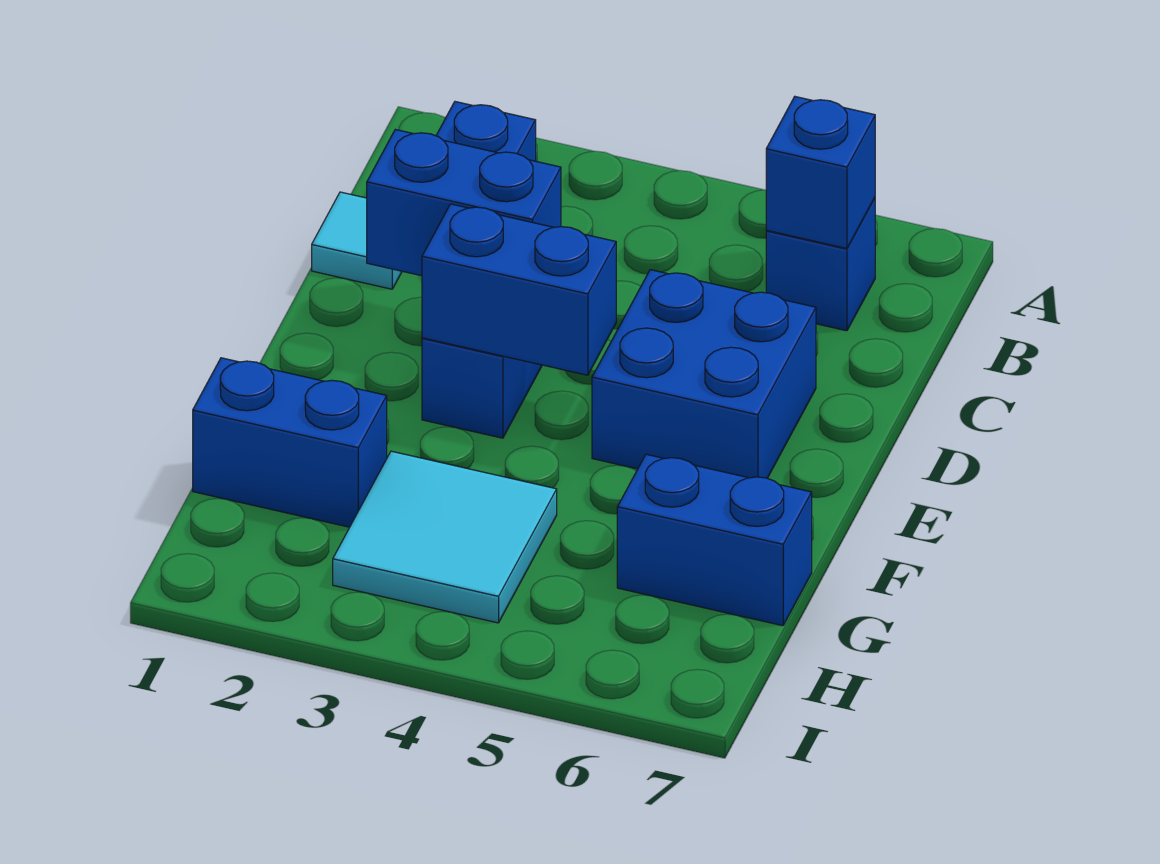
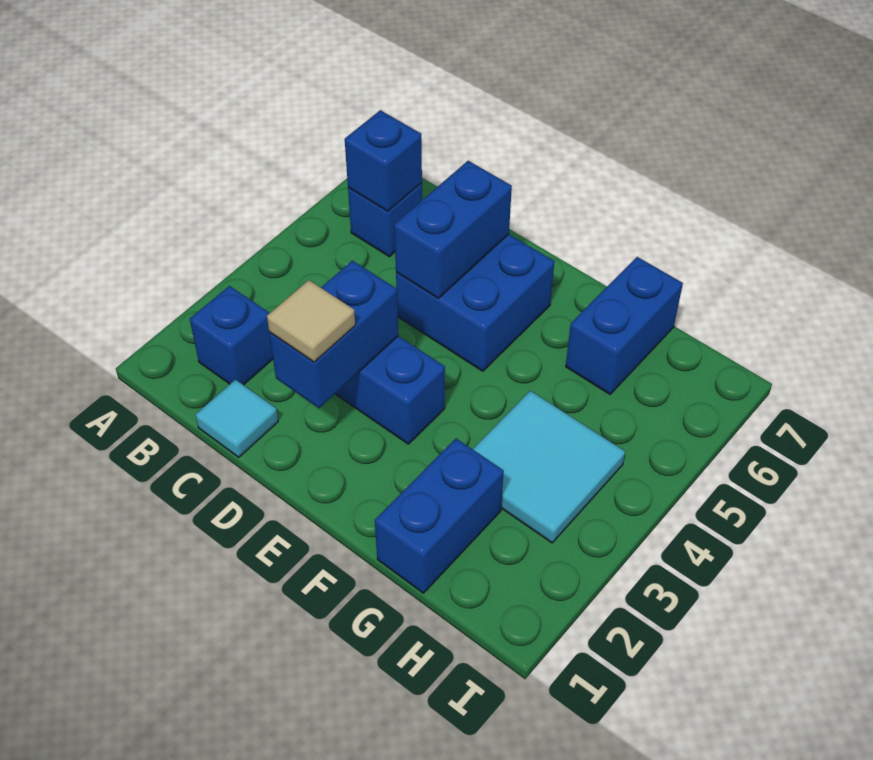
none -> tan tile D2 level 3
blue brick E3:E4 level 2 -> blue brick D5:D6 level 2

